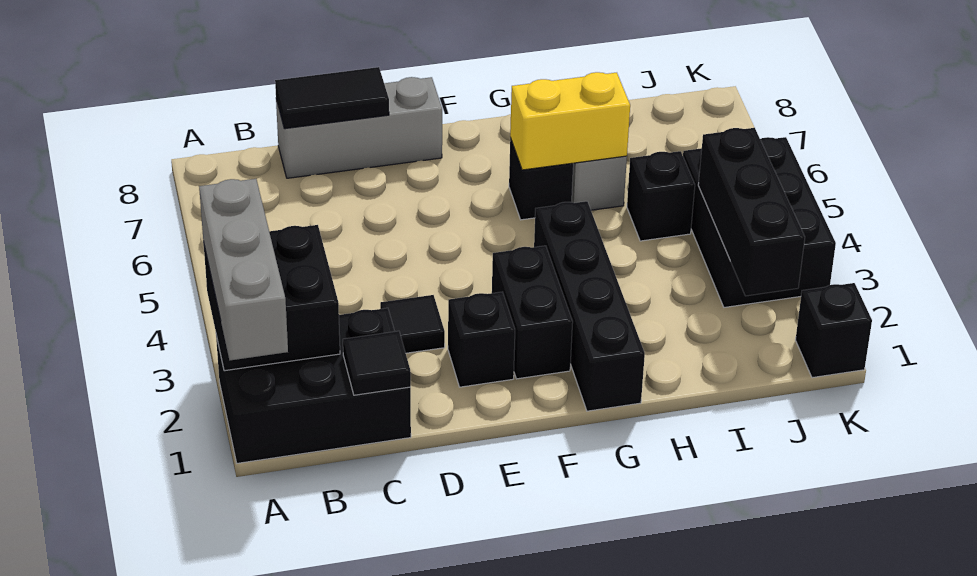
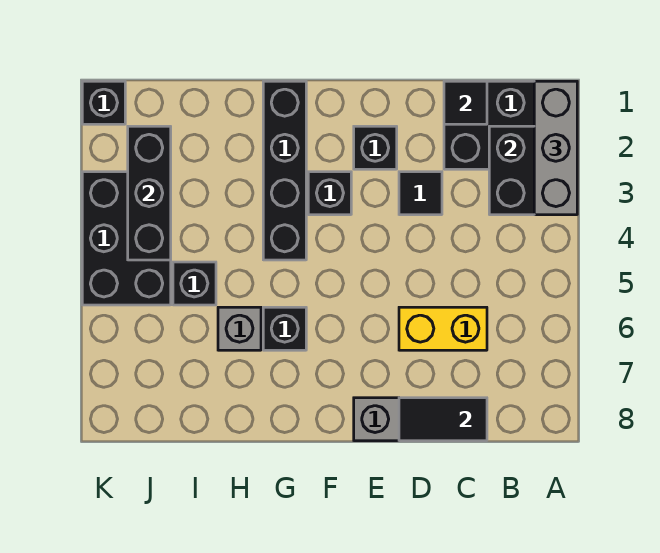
black brick F2:F3 level 1 -> black brick F3 level 1
yellow brick G6:H6 level 2 -> yellow brick C6:D6 level 1

